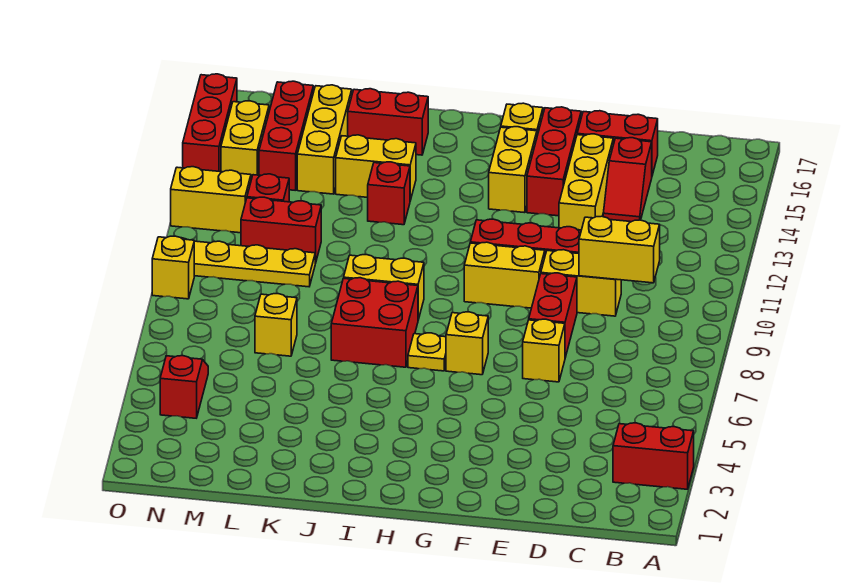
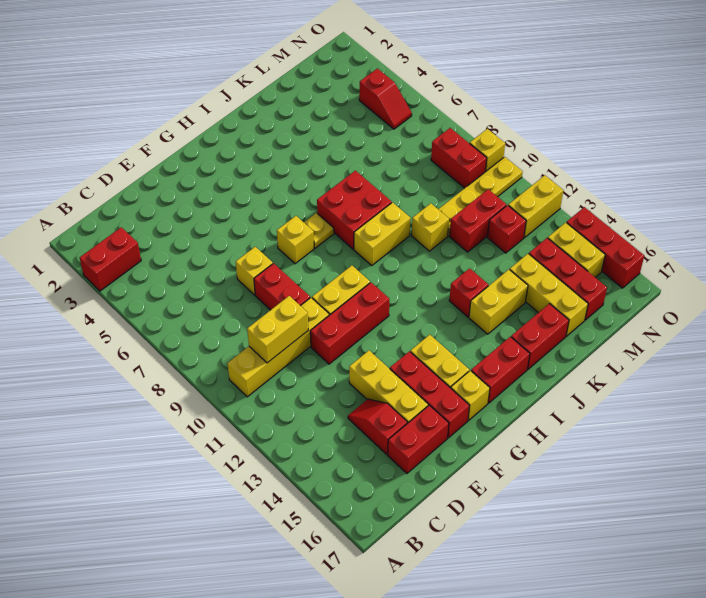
yellow brick D10:E10 level 1 -> yellow brick B10:E10 level 1
none -> red brick H16:I16 level 1
yellow brick L7 level 1 -> yellow brick K10 level 1
none -> red brick N8:N9 level 1

